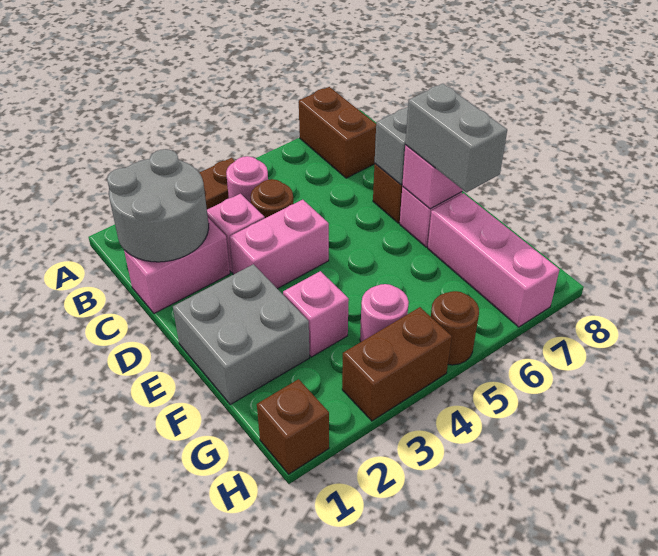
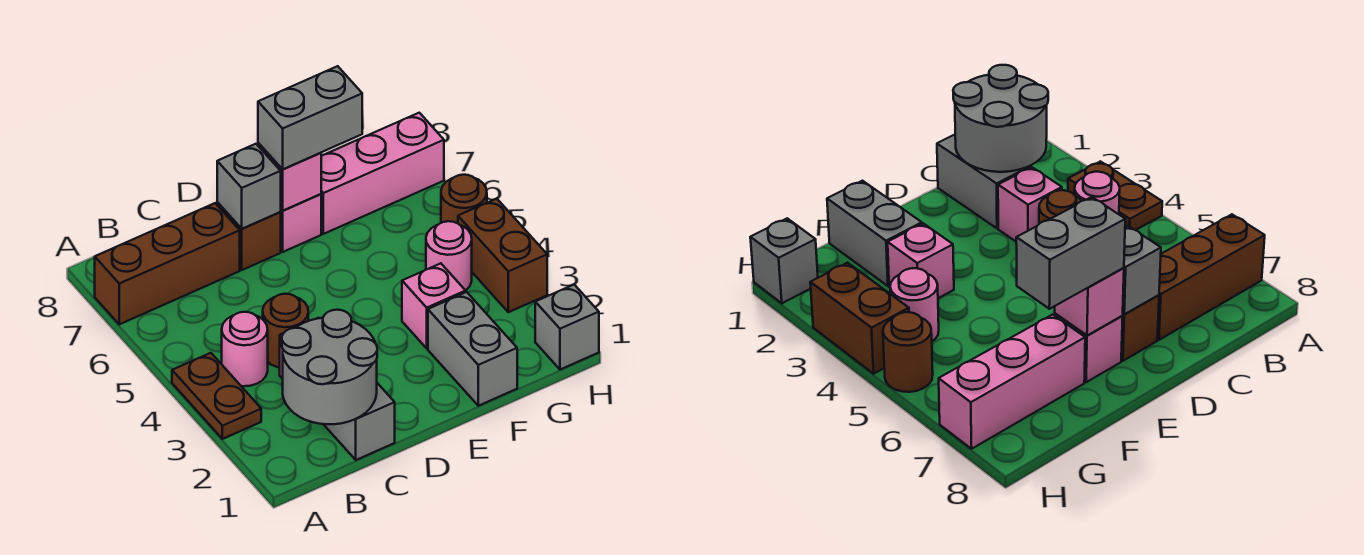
brown brick A7:B7 level 1 -> brown brick A7:C7 level 1
pink brick C1:C2 level 1 -> grey brick C1:C2 level 1
pink brick D3:D4 level 1 -> none
grey brick E1:F2 level 1 -> grey brick F1:F2 level 1
brown brick H1 level 1 -> grey brick H1 level 1

